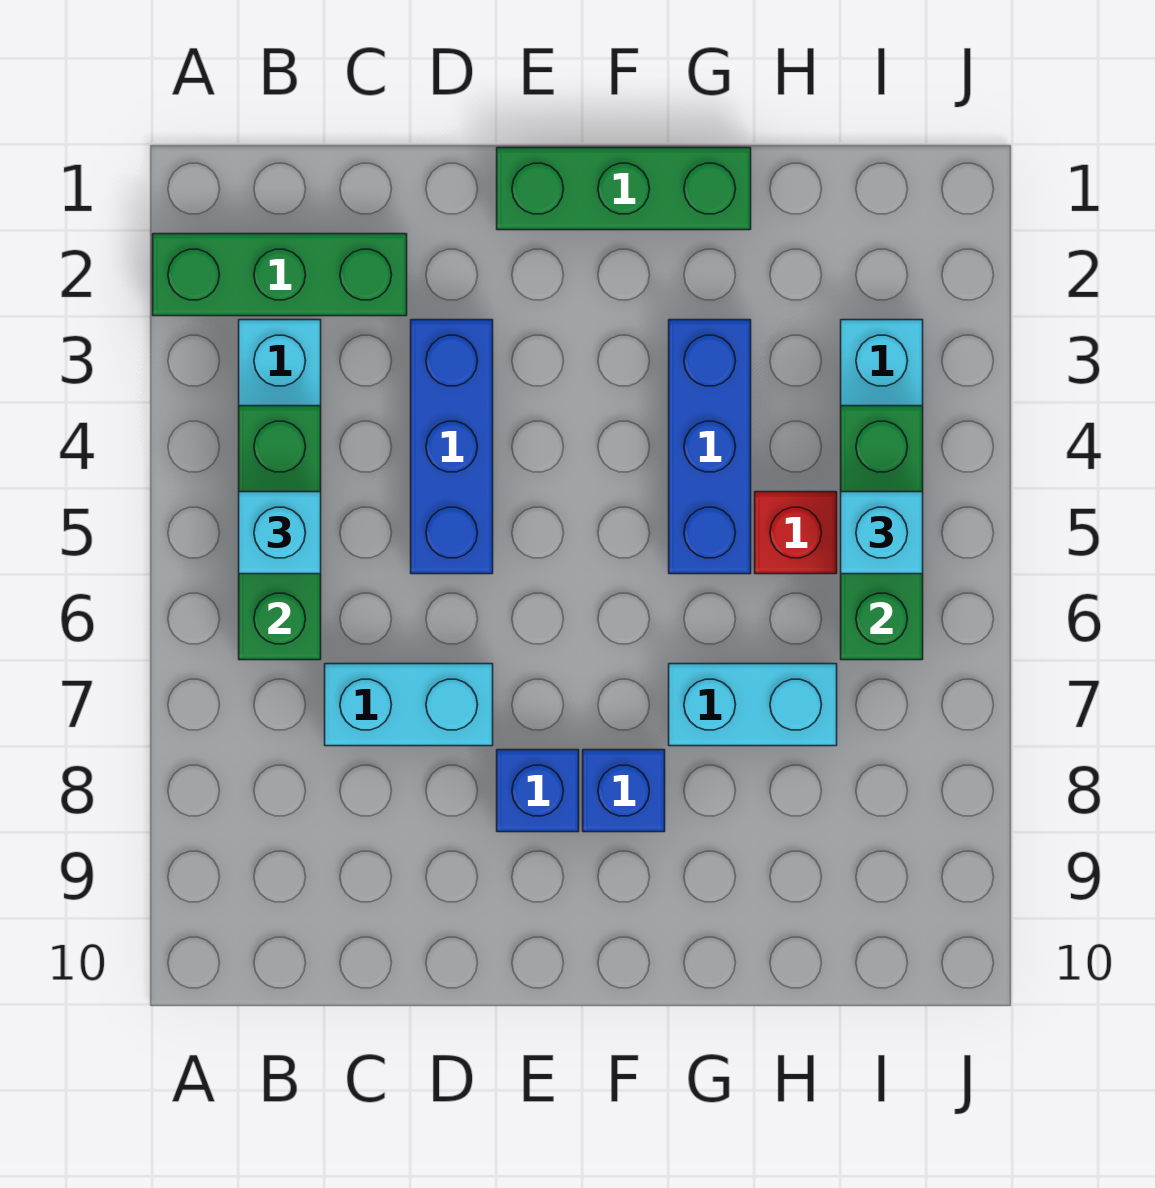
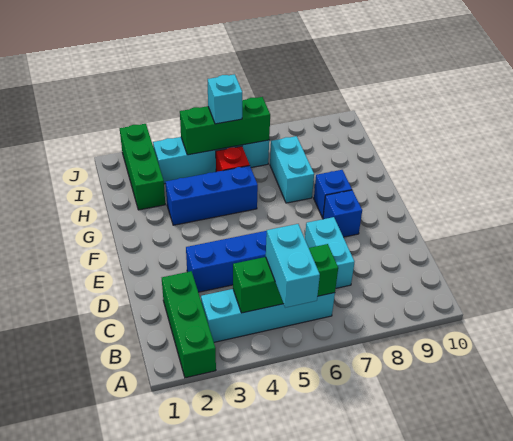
cyan brick B5 level 3 -> cyan brick A5:B5 level 3
green brick E1:G1 level 1 -> green brick H2:J2 level 1

